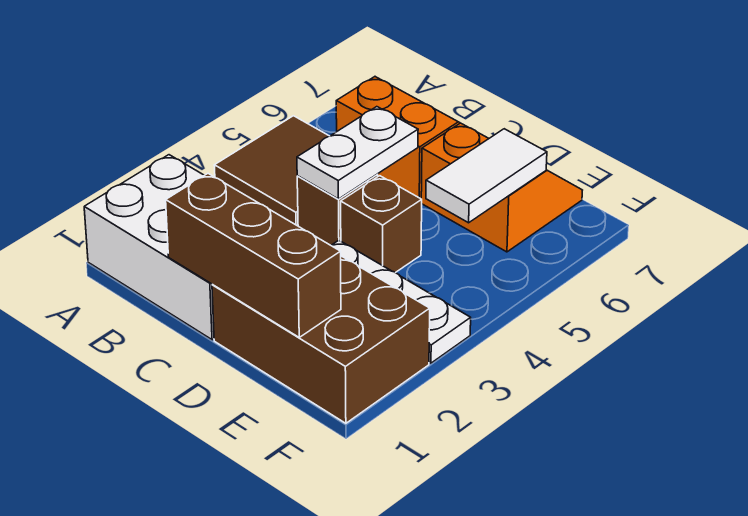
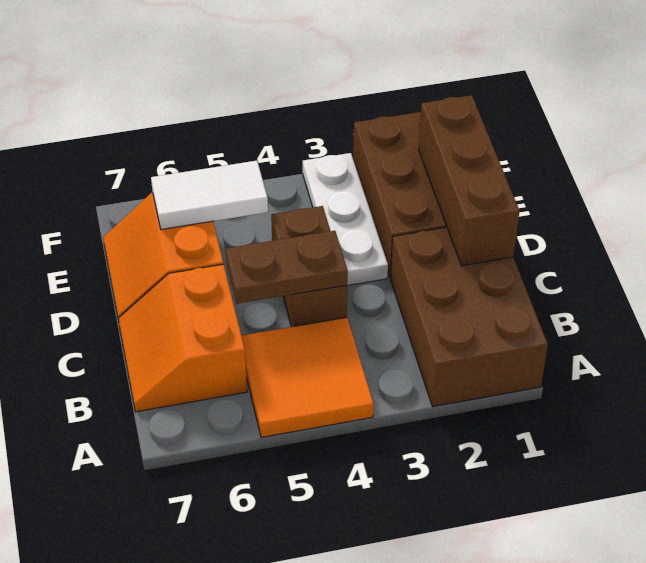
white brick A1:C2 level 1 -> brown brick A1:C2 level 1
brown tile A4:B5 level 1 -> orange tile A4:B5 level 1
white plate C4:C5 level 2 -> brown plate C4:C5 level 2

